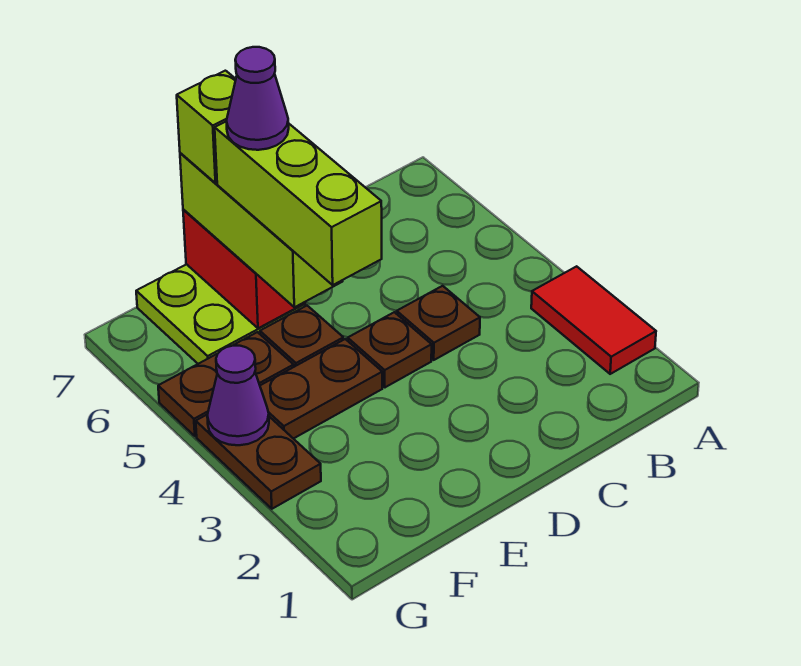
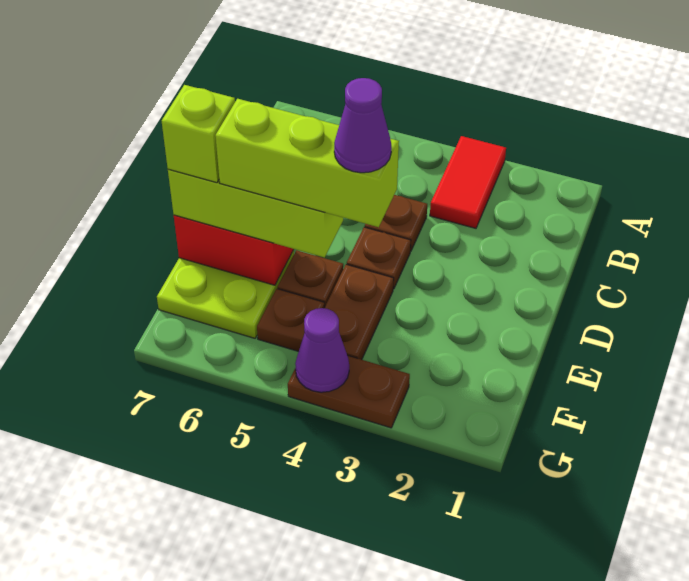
red tile A2:A3 level 1 -> red tile A3:B3 level 1
purple cone E6 level 5 -> purple cone E4 level 5
brown plate F5:G5 level 1 -> brown plate F5 level 1

